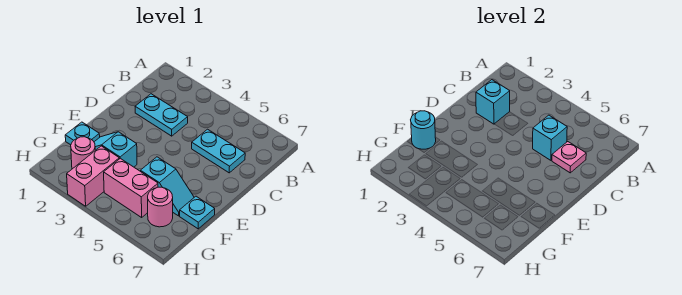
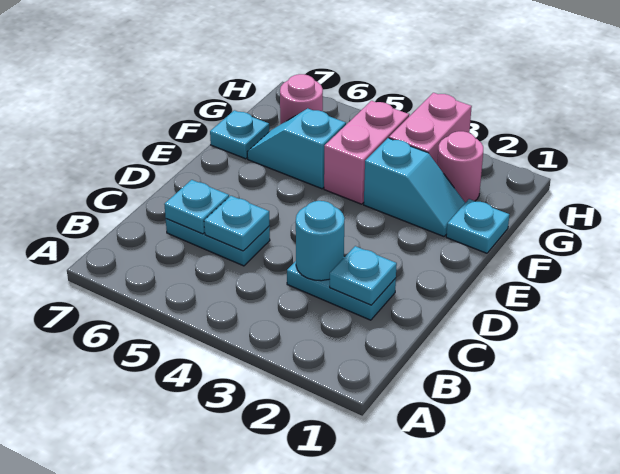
cyan brick C2 level 2 -> cyan plate C2 level 2
cyan brick C5 level 2 -> cyan plate C5 level 2
pink plate C6 level 2 -> cyan plate C6 level 2
cyan round brick F1 level 2 -> cyan round brick C3 level 2
pink brick G4:G5 level 1 -> pink brick F4:G4 level 1

